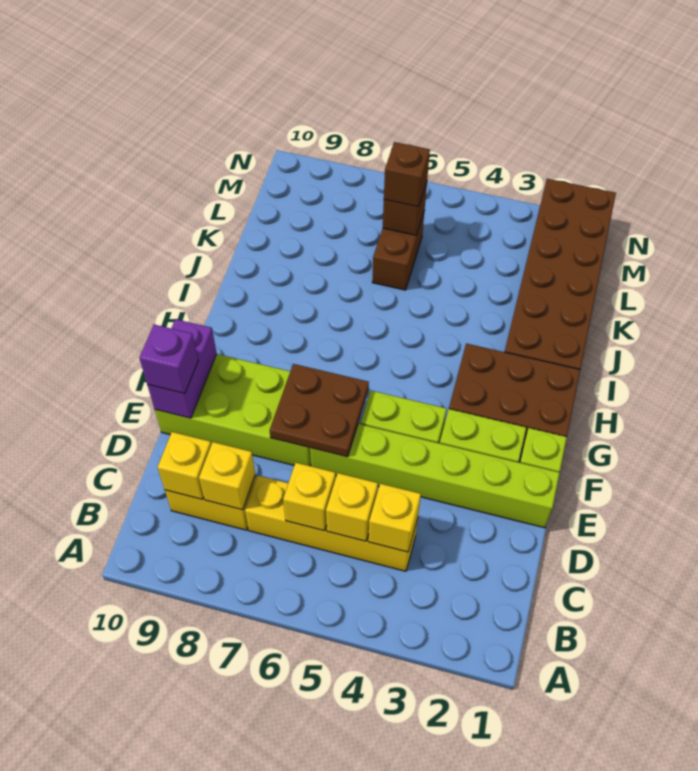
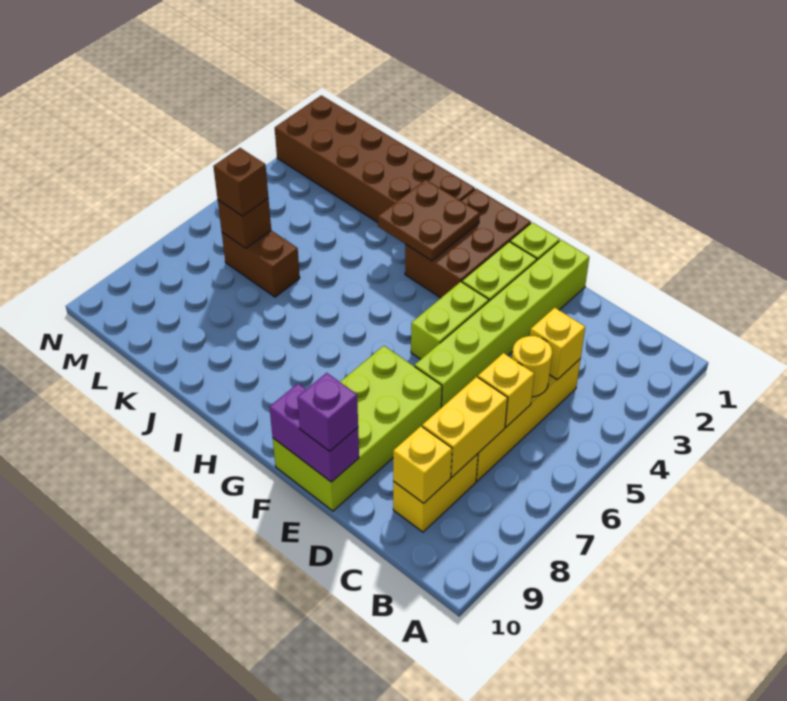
yellow brick C5 level 2 -> yellow round brick C5 level 2
yellow brick C8 level 2 -> yellow brick C7:C8 level 2
brown plate E6:F7 level 2 -> brown plate H2:I3 level 2

